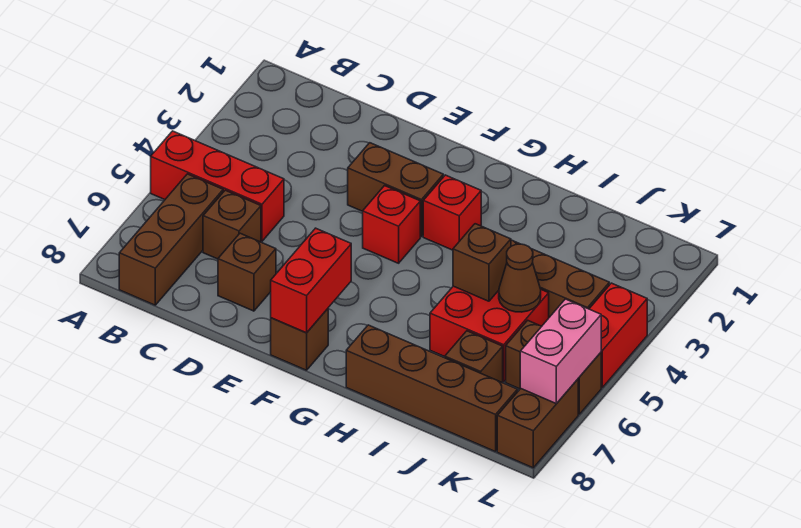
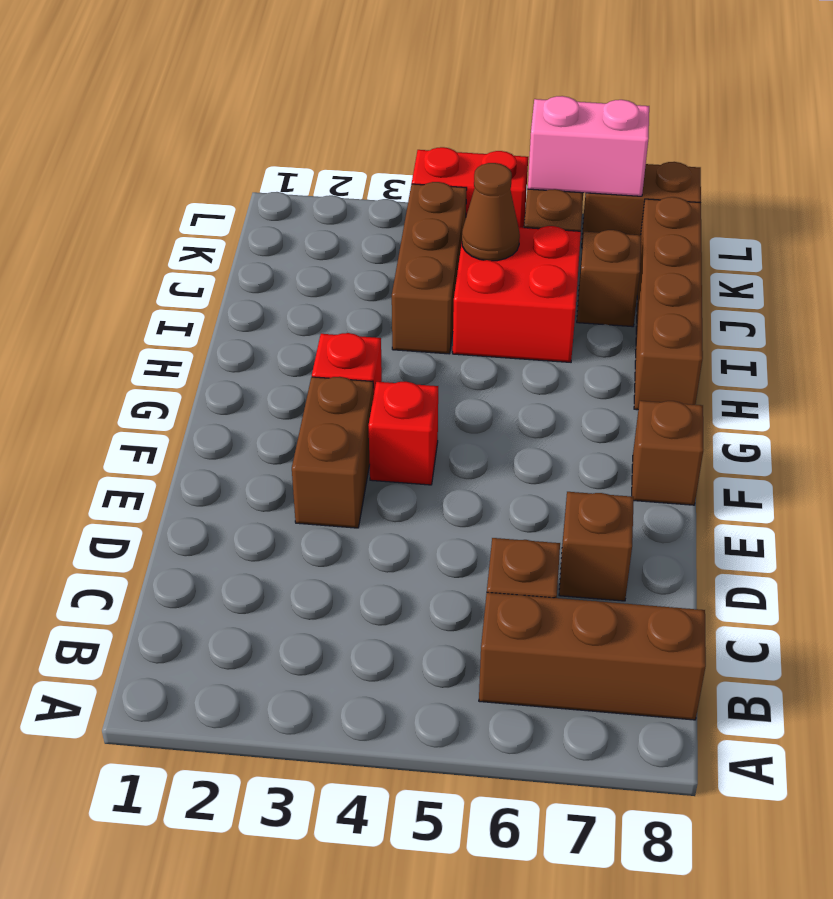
red brick A5:C5 level 1 -> none
red brick F7:F8 level 2 -> none
brown brick I5 level 2 -> none

